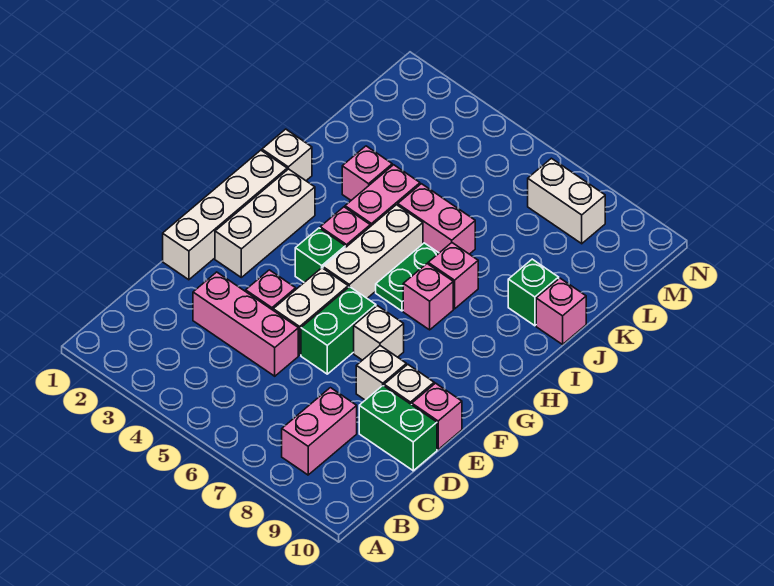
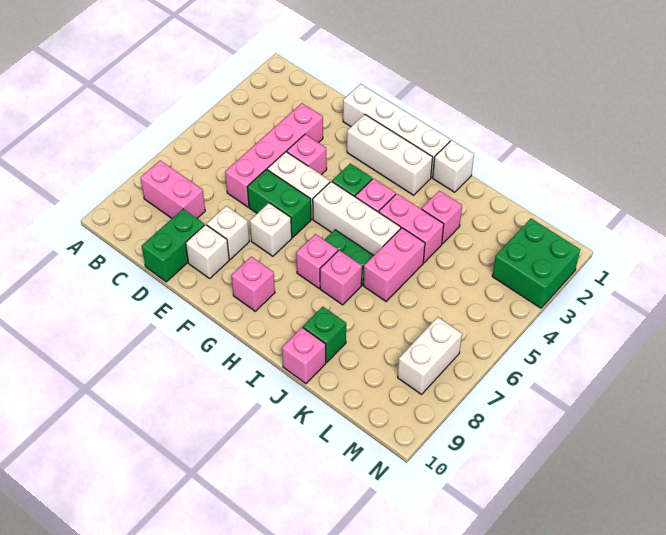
pink brick D3:D5 level 1 -> pink brick D3:D6 level 1
pink brick E10 level 1 -> pink brick G9 level 1
none -> green brick M2:N3 level 1

